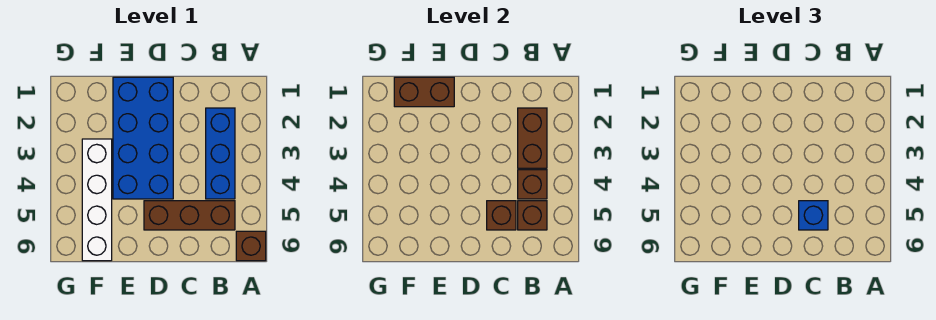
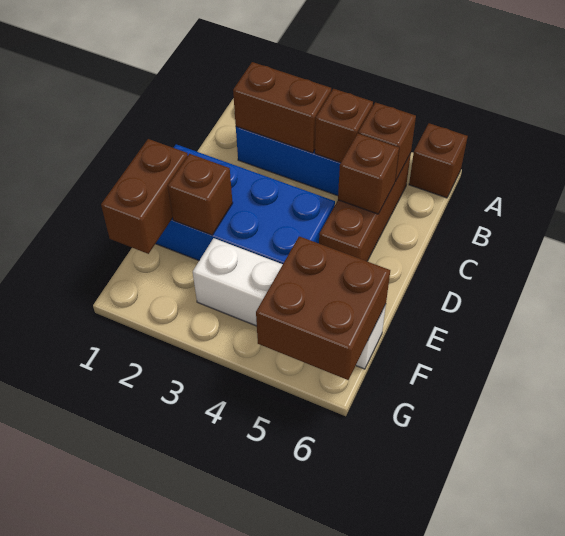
blue brick C5 level 3 -> none
none -> brown brick E2 level 2
none -> brown brick F5:G6 level 2

